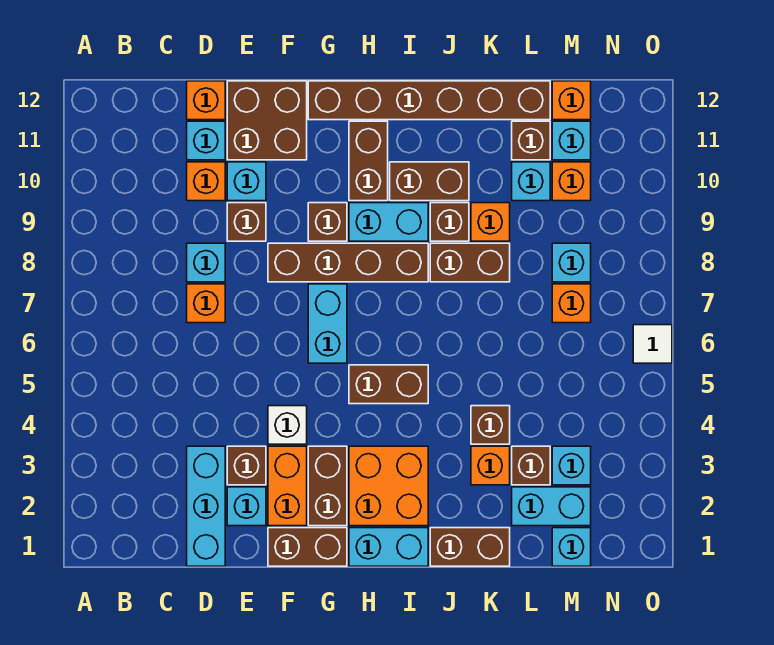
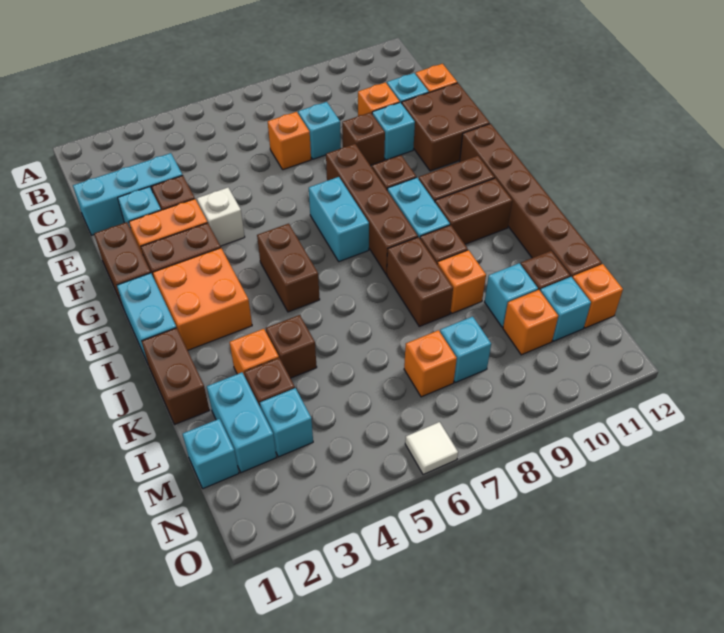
cyan brick G6:G7 level 1 -> cyan brick G7:H7 level 1
brown brick I10:J10 level 1 -> brown brick I10:I11 level 1

